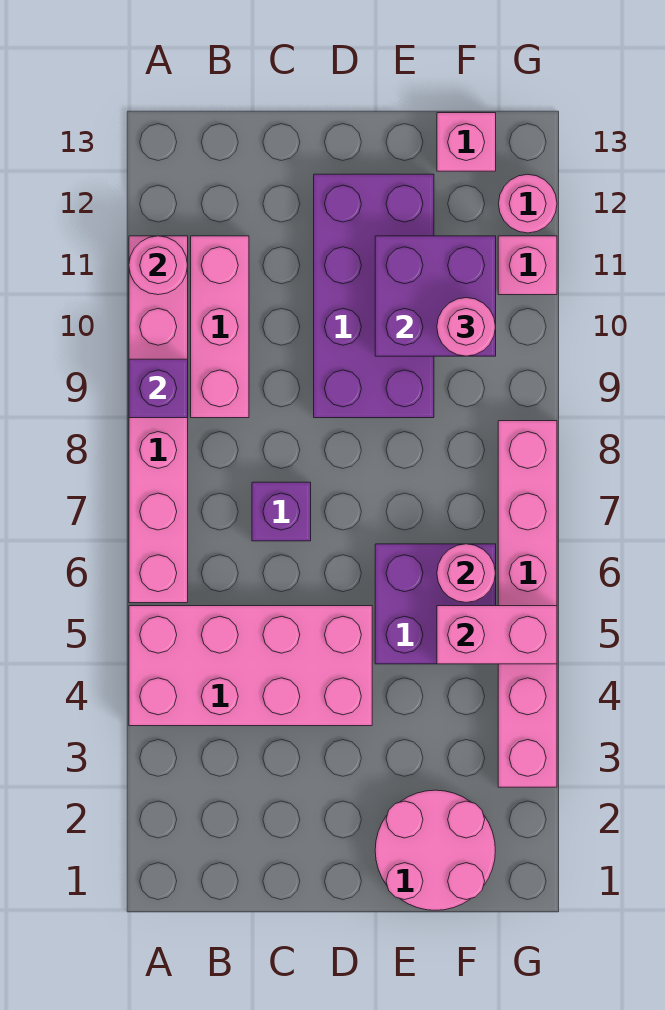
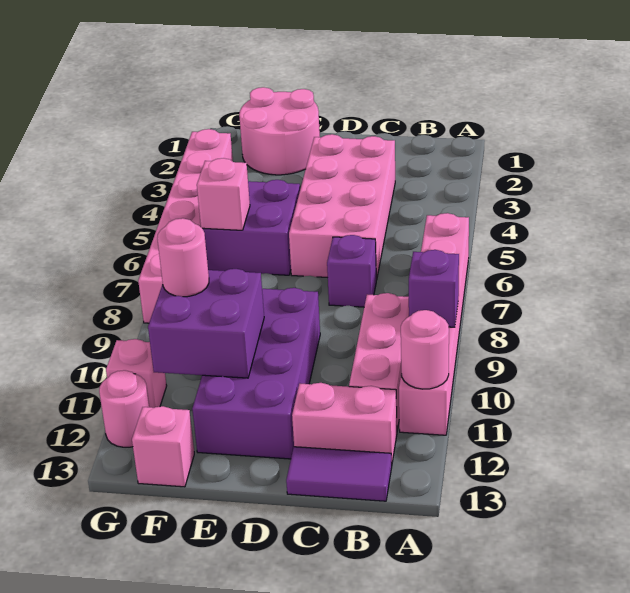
pink brick A4:D5 level 1 -> pink brick C3:D6 level 1
none -> purple tile B13:C13 level 1
pink brick F5:G5 level 2 -> pink brick B12:C12 level 1
pink round brick F6 level 2 -> pink brick F6 level 2

